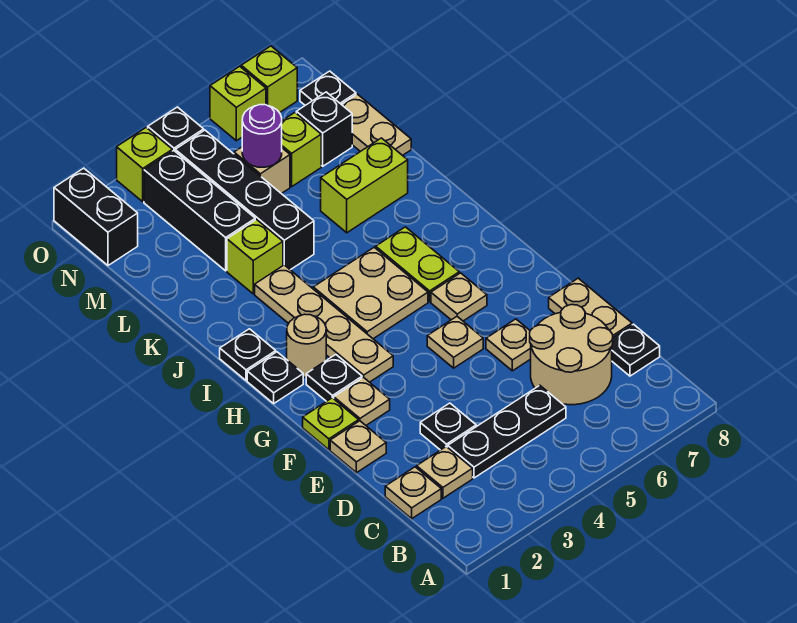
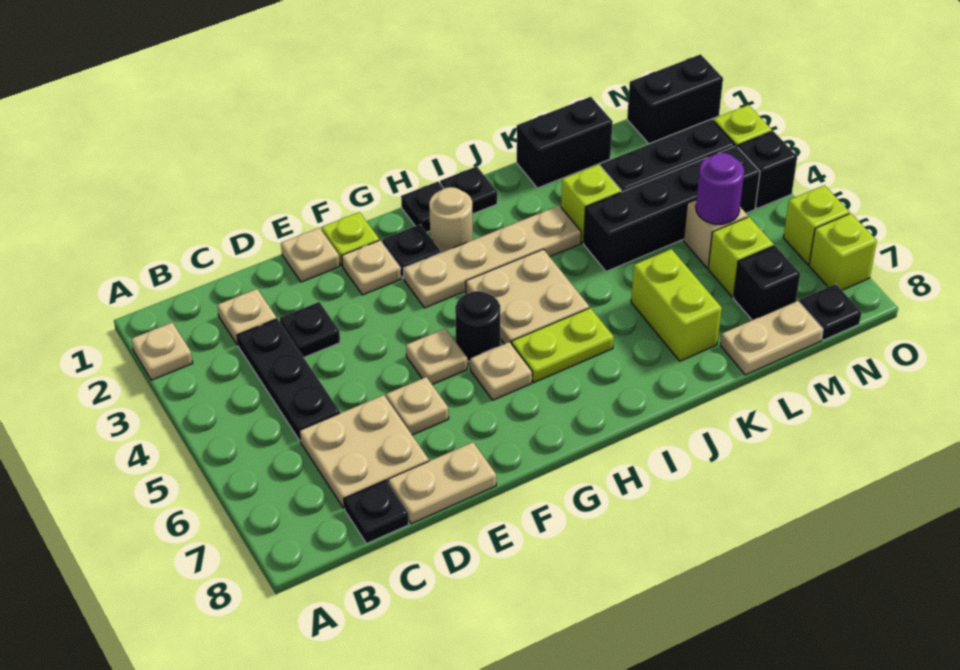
tan plate C1 level 1 -> tan plate A2 level 1
tan round brick C6:D7 level 1 -> tan plate C6:D7 level 1
none -> black round brick G5 level 1
none -> black brick K1:L1 level 1

